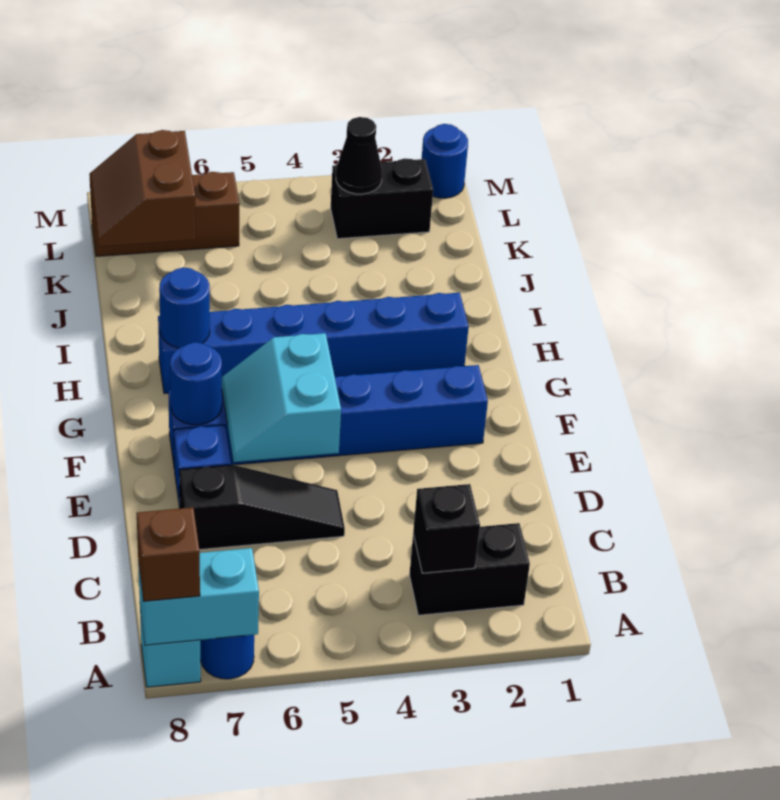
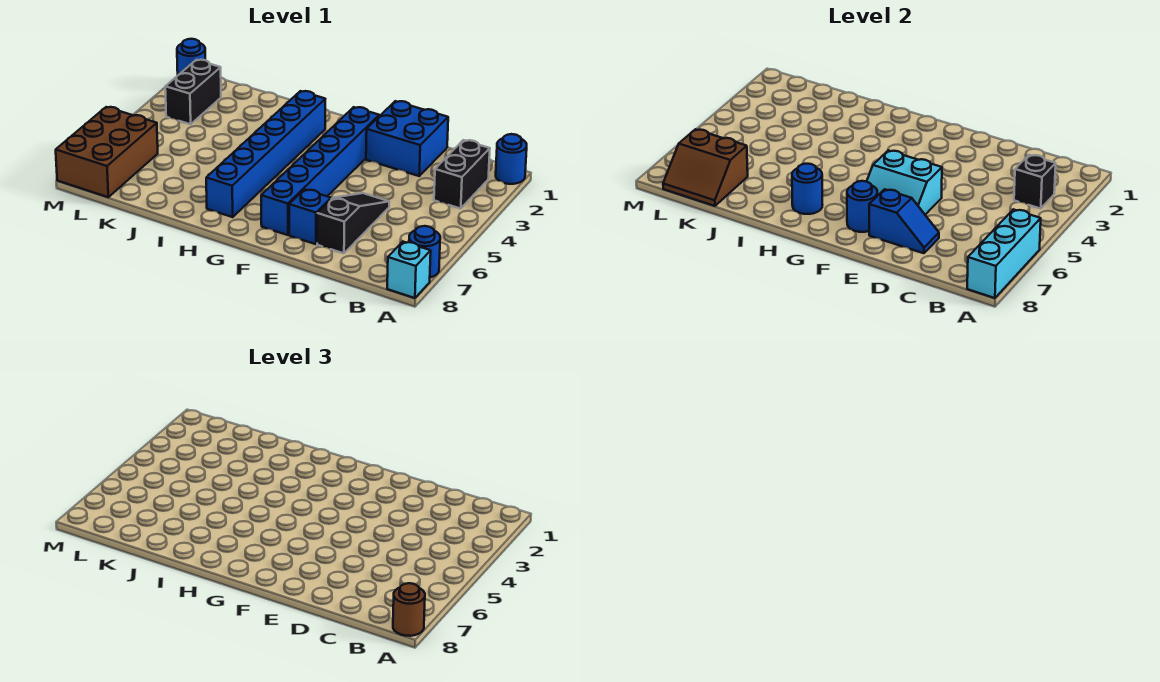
none -> blue round brick A1 level 1
cyan brick A7:A8 level 2 -> cyan brick A6:A8 level 2
brown brick A8 level 3 -> brown round brick A8 level 3
none -> blue brick D1:E2 level 1
none -> blue slope D7:E7 level 2 top E
black cone L3 level 2 -> none
brown brick L6:L8 level 1 -> brown brick L6:M8 level 1

